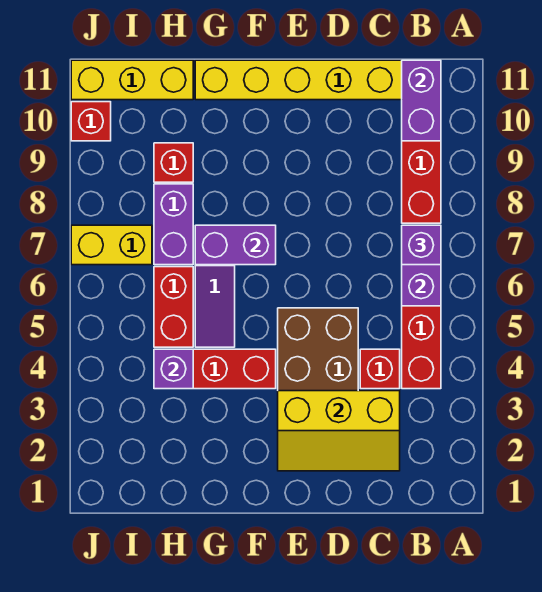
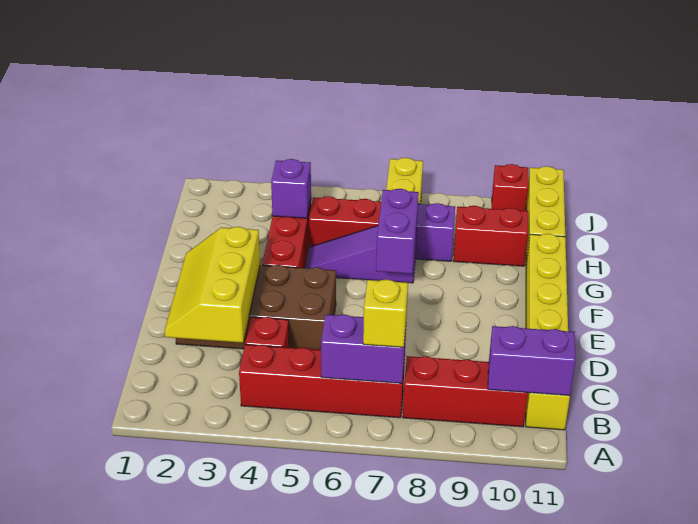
purple brick B7 level 3 -> yellow brick B7 level 3
red brick H9 level 1 -> red brick H9:H10 level 1

